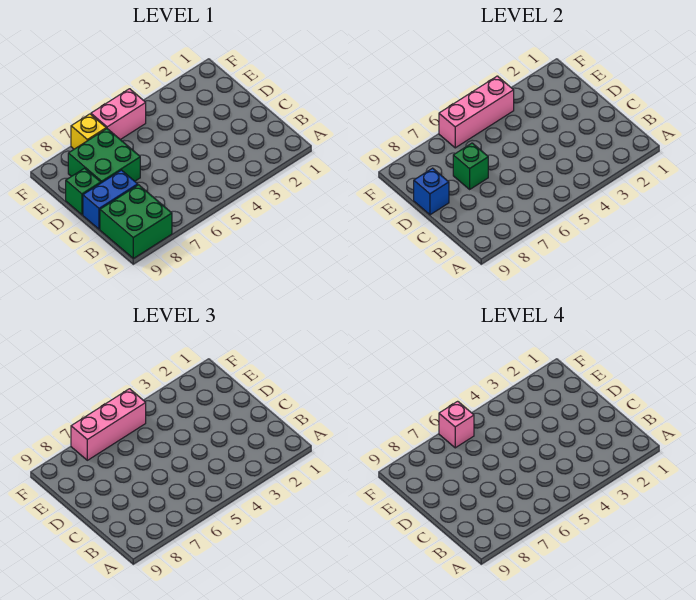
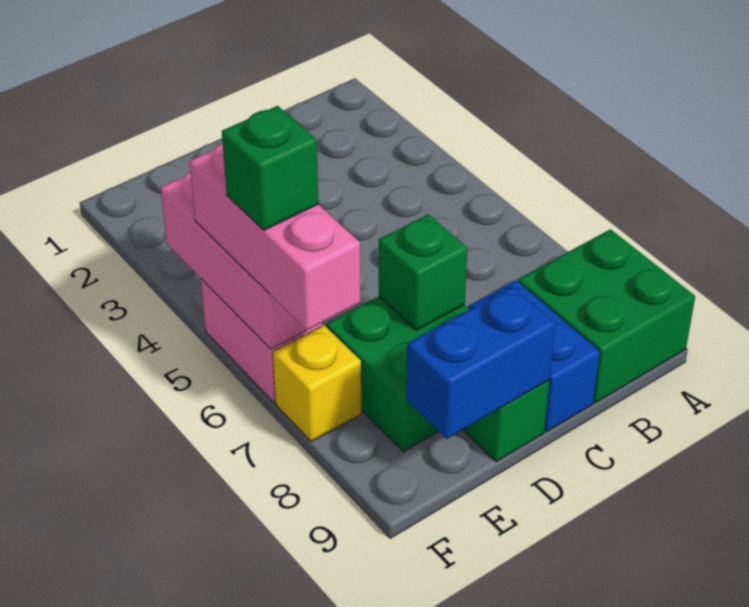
blue brick D9 level 2 -> blue brick D9:E9 level 2
pink brick F6 level 4 -> green brick F6 level 4

